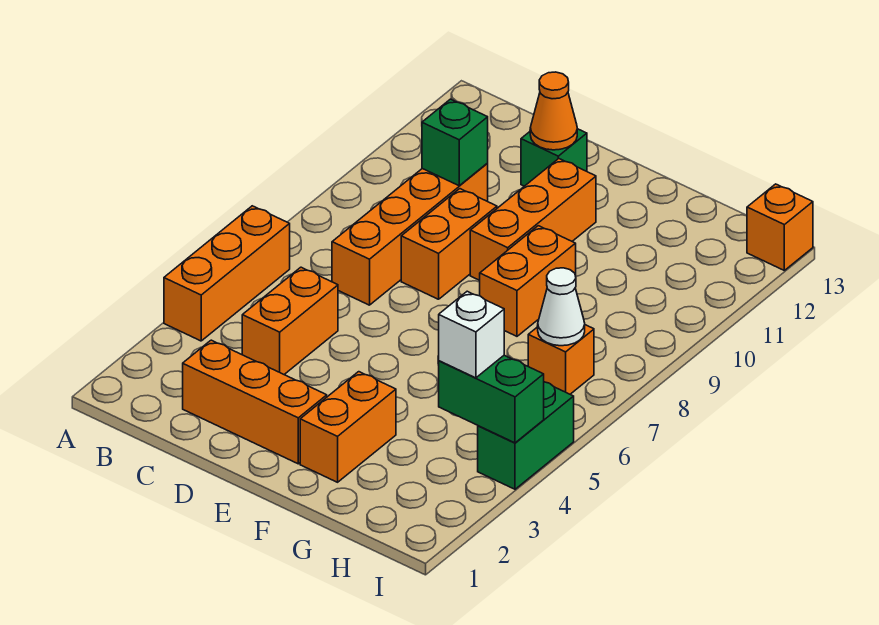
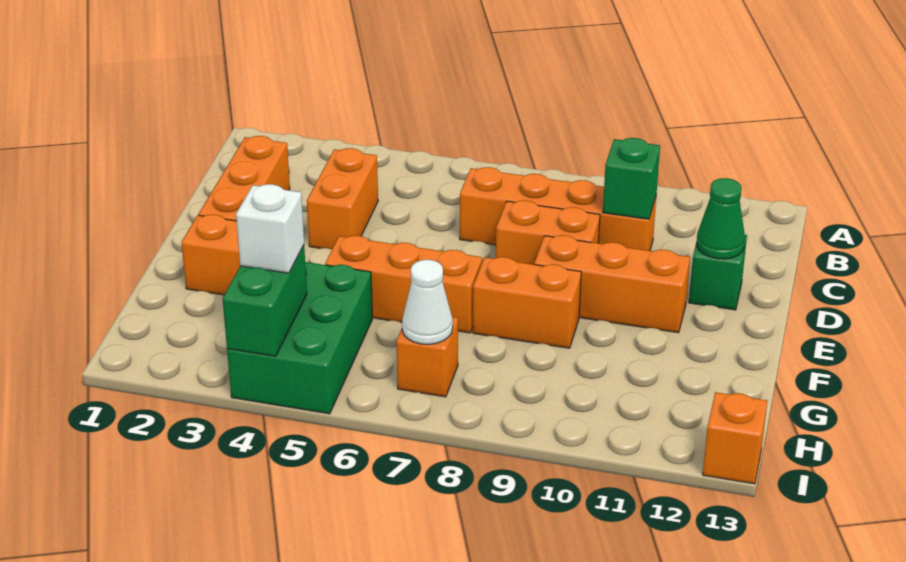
orange brick A4:A6 level 1 -> orange brick F5:F7 level 1
orange brick C4:C5 level 1 -> orange brick C4:D4 level 1
orange cone D12 level 2 -> green cone D12 level 2
green brick I4:I5 level 1 -> green brick G4:I5 level 1

